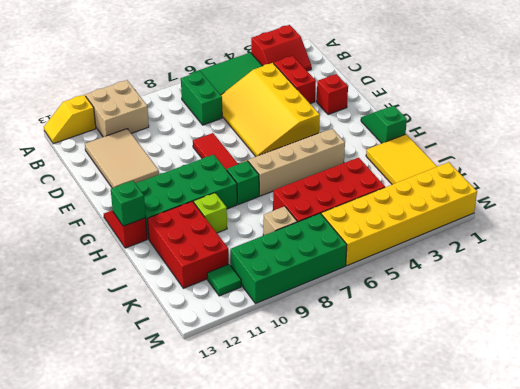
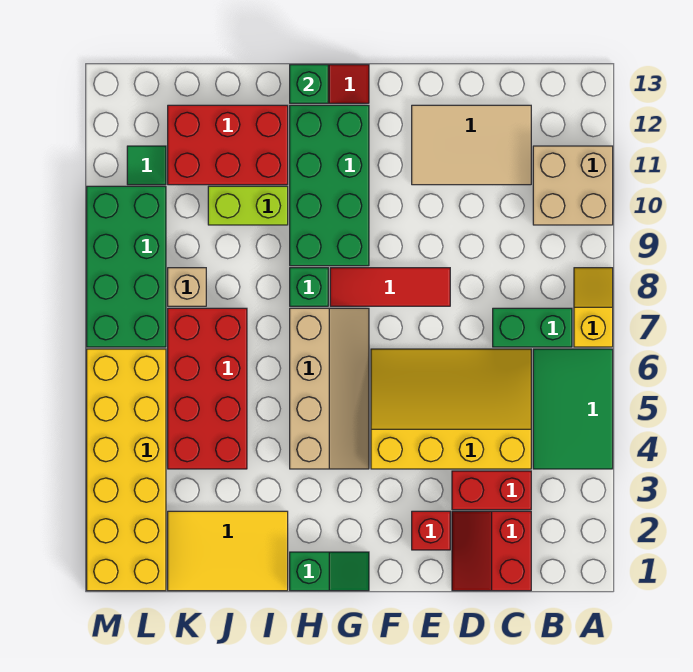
red slope A2:B3 level 1 top A -> red slope C1:D2 level 1 top C
yellow slope A12:A13 level 1 top 12 -> yellow slope A7:A8 level 1 top 7
lime brick I10 level 1 -> lime brick I10:J10 level 1

